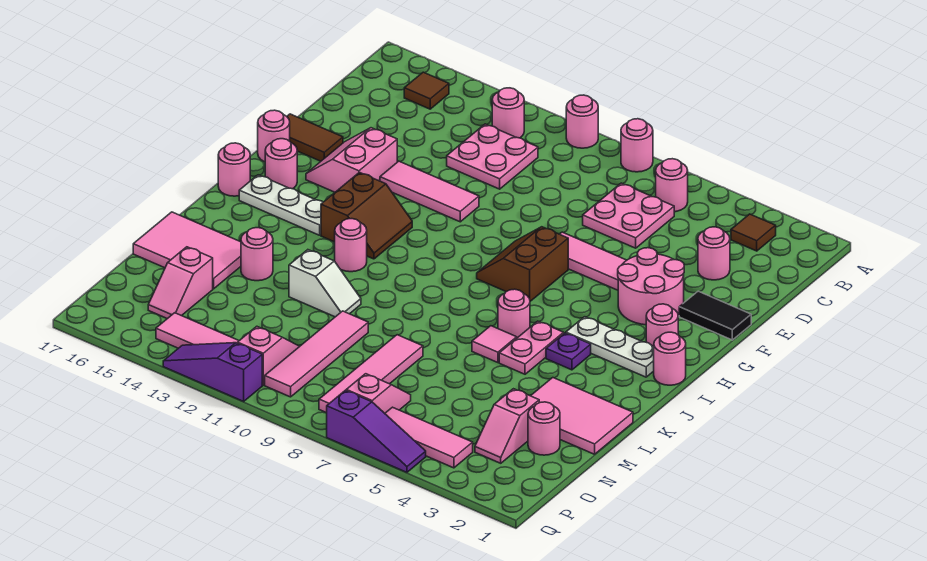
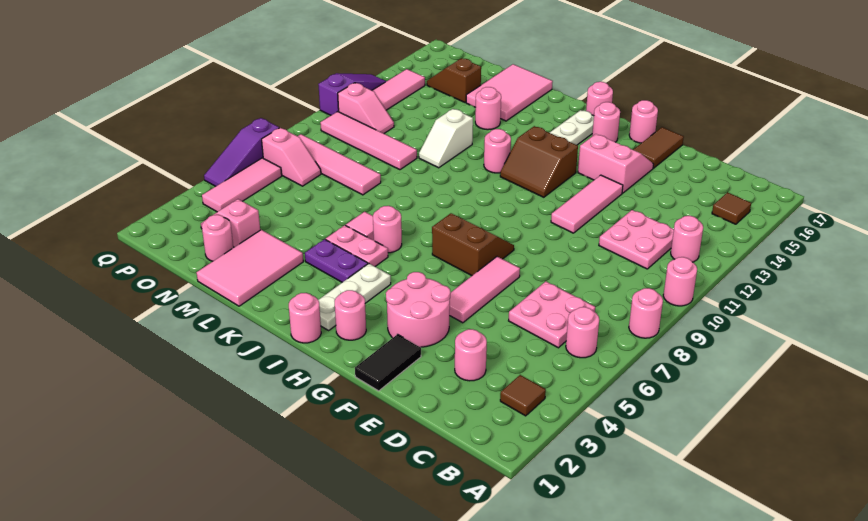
purple plate J4 level 1 -> purple plate J4:K4 level 1
pink slope N15:O15 level 1 top N -> brown slope N15:O15 level 1 top N

